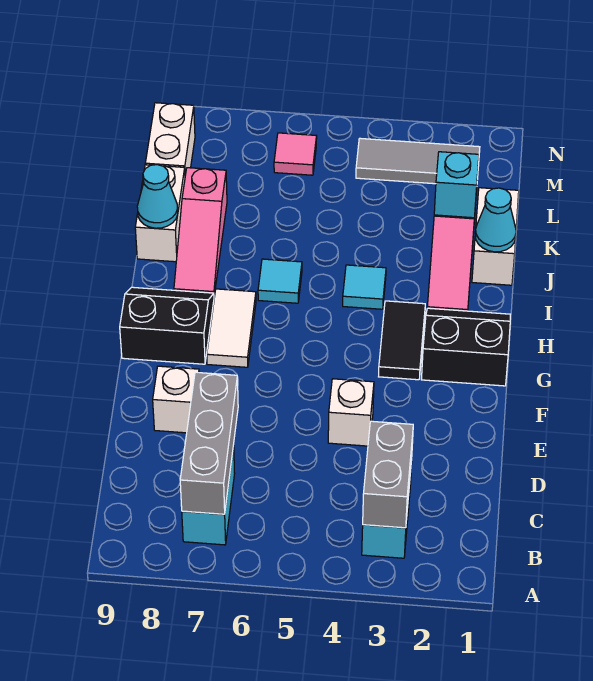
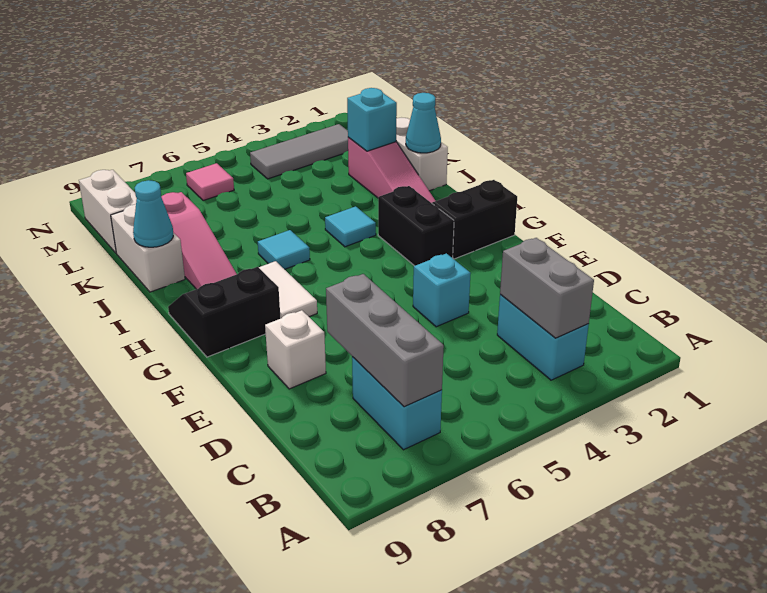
white brick E4 level 1 -> cyan brick E4 level 1
black tile G3:H3 level 1 -> black brick G3:H3 level 1

